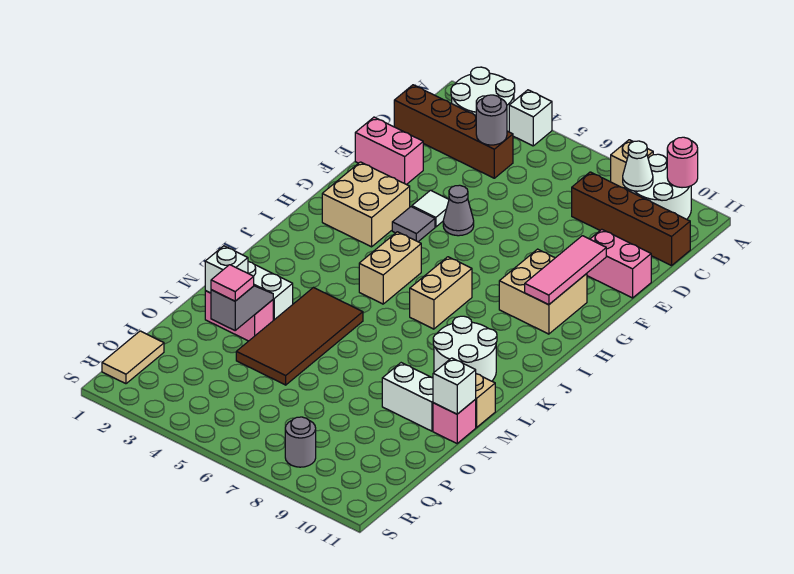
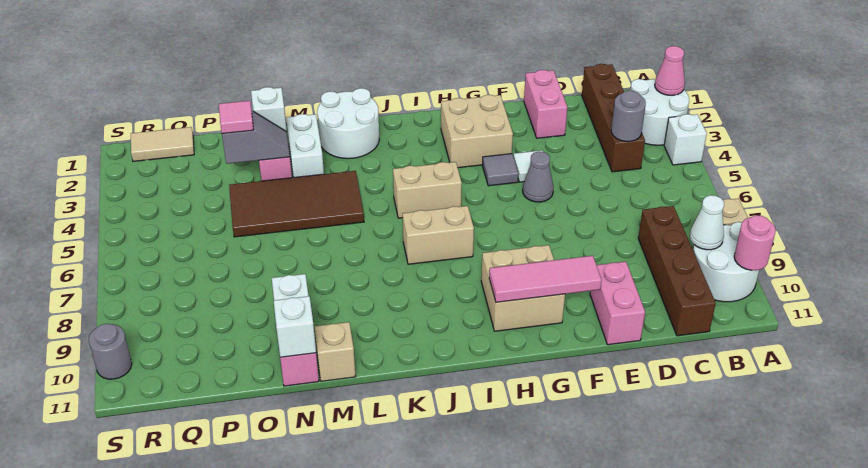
none -> pink cone A2 level 2
white round brick K9:L10 level 1 -> white round brick K1:L2 level 1
grey round brick R8 level 1 -> grey round brick S10 level 1

